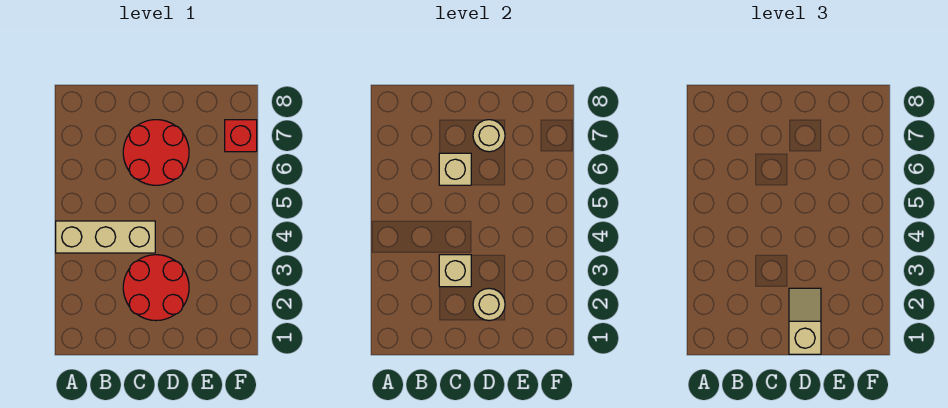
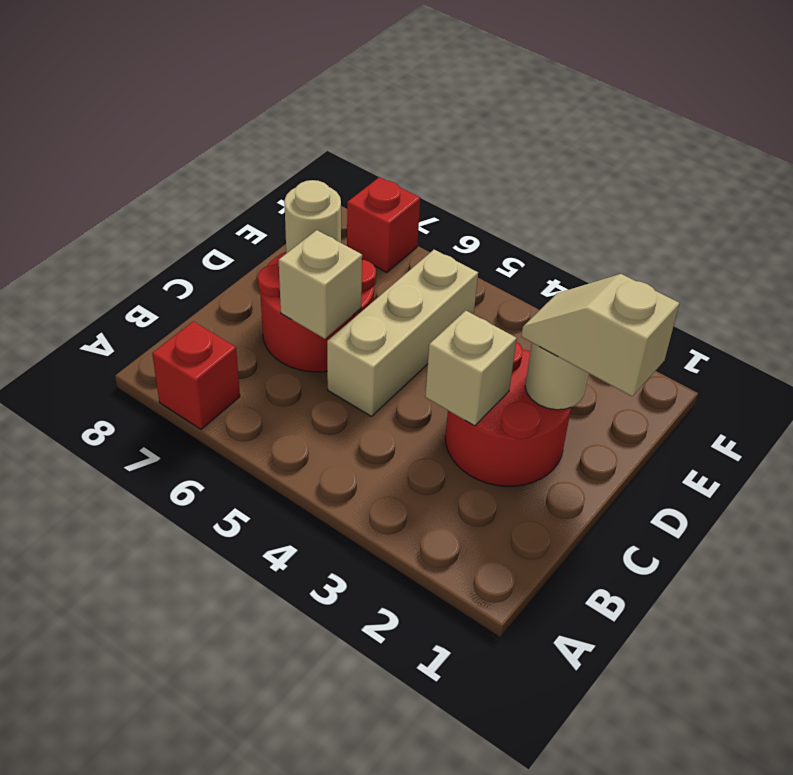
tan brick A4:C4 level 1 -> tan brick C5:E5 level 1
none -> red brick A7 level 1

